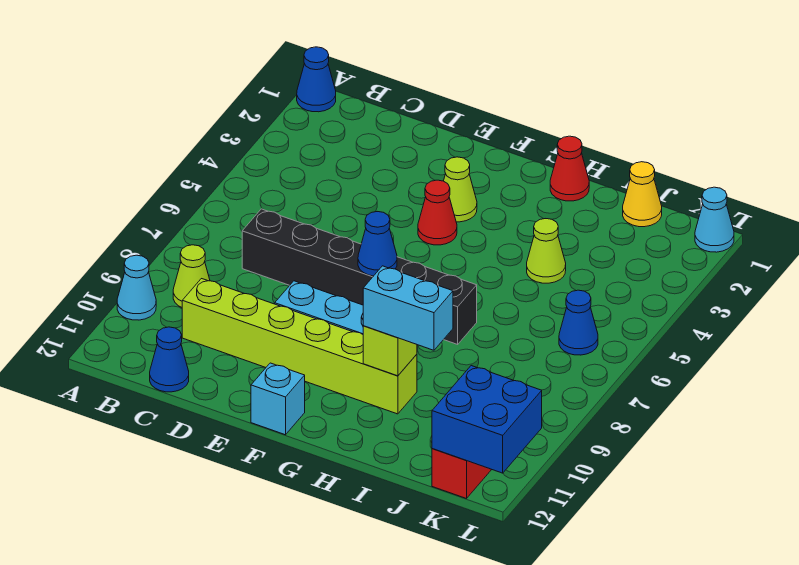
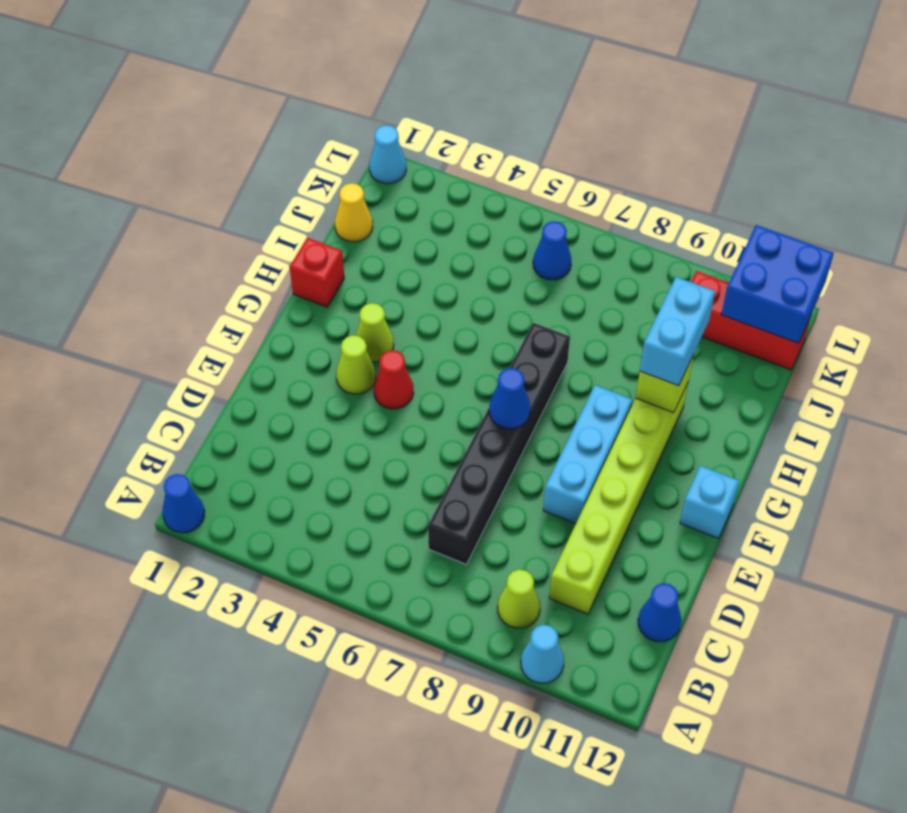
red cone H1 level 1 -> red brick H1 level 1
lime cone I4 level 1 -> lime cone G3 level 1

